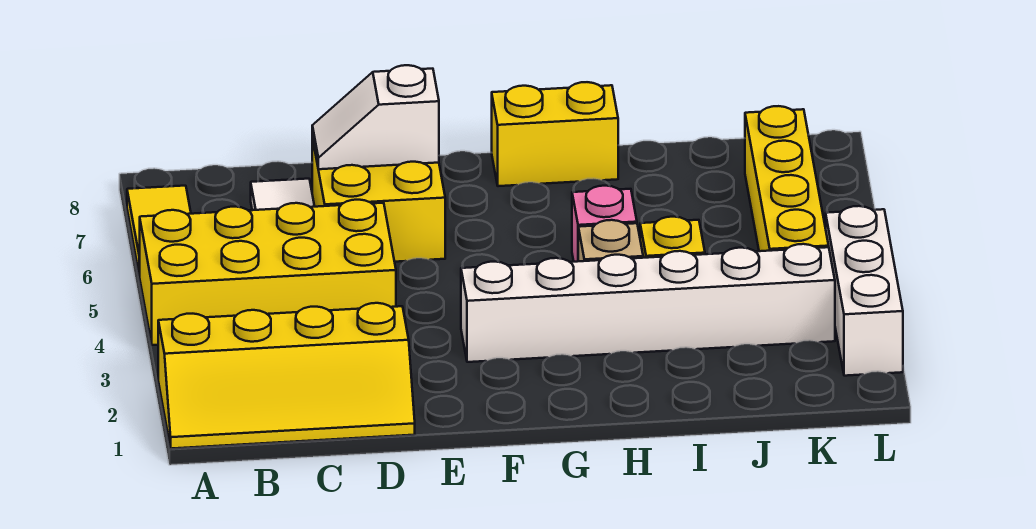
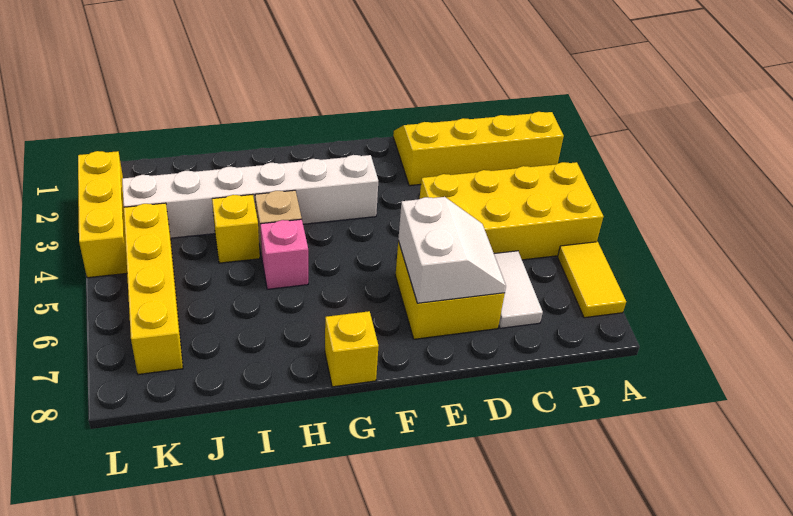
white slope D7:E7 level 2 top E -> white slope D6:E7 level 2 top E
yellow brick G8:H8 level 1 -> yellow brick G8 level 1
white brick L2:L4 level 1 -> yellow brick L2:L4 level 1

